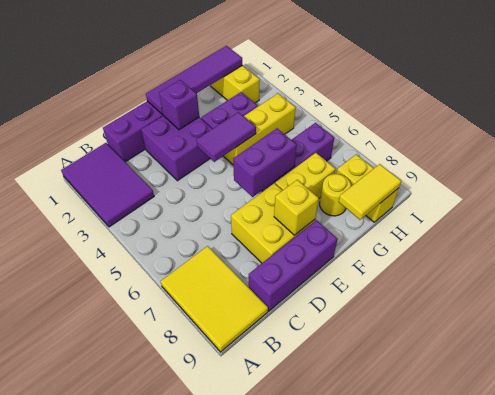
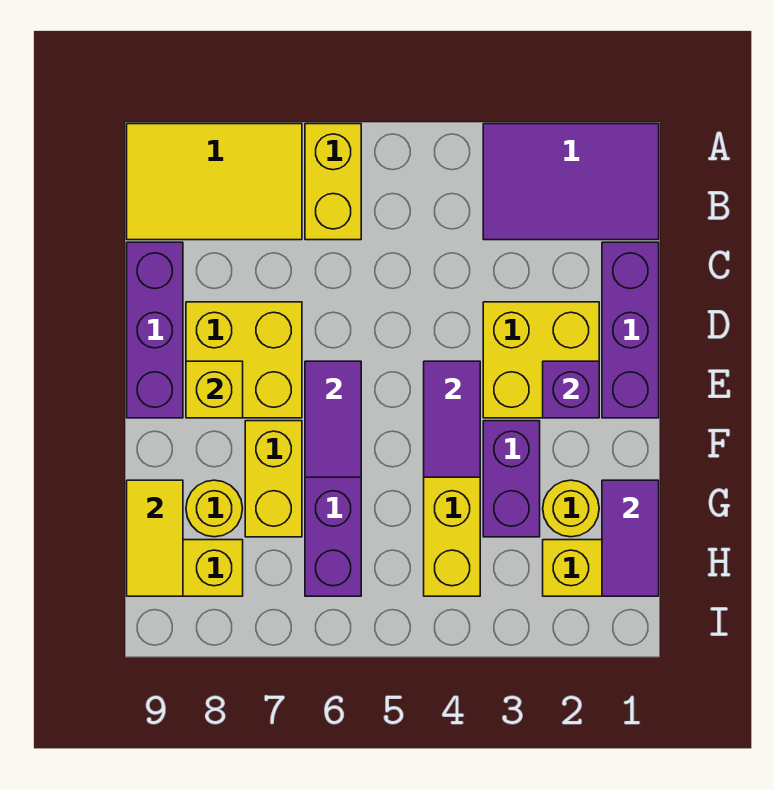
none -> yellow brick A6:B6 level 1
purple brick D2:E3 level 1 -> yellow brick D2:E3 level 1
purple tile E1:H1 level 2 -> purple tile G1:H1 level 2
purple brick E6:F6 level 2 -> purple tile E6:F6 level 2
none -> yellow round brick G2 level 1

